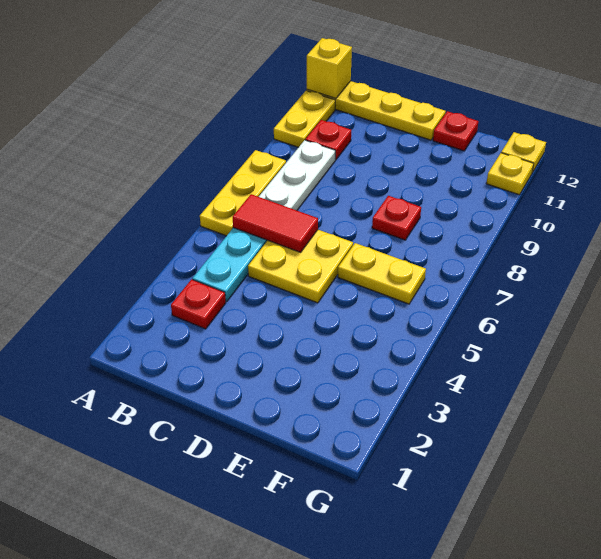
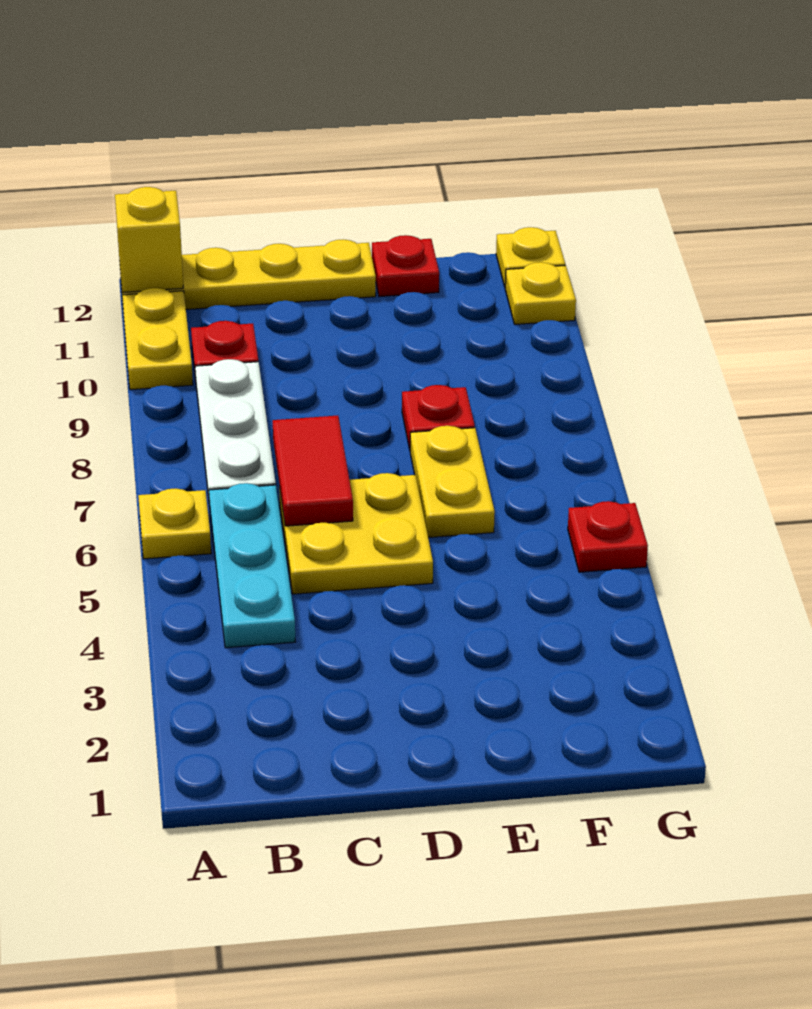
yellow plate A6:A8 level 1 -> yellow plate A6 level 1
red plate B3 level 1 -> red plate G5 level 1
red tile B6:C6 level 2 -> red tile C6:C7 level 2
yellow plate E6:F6 level 1 -> yellow plate E6:E7 level 1

